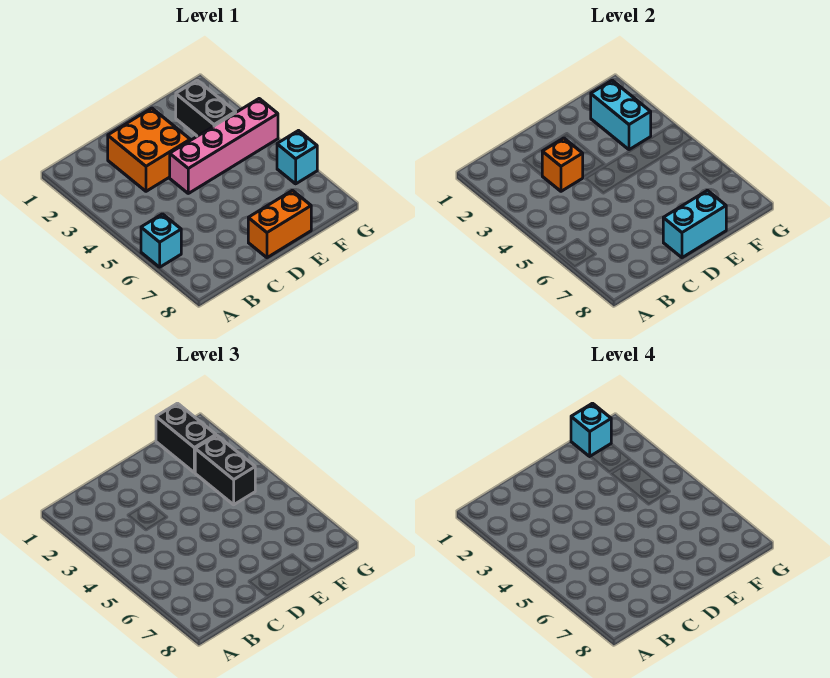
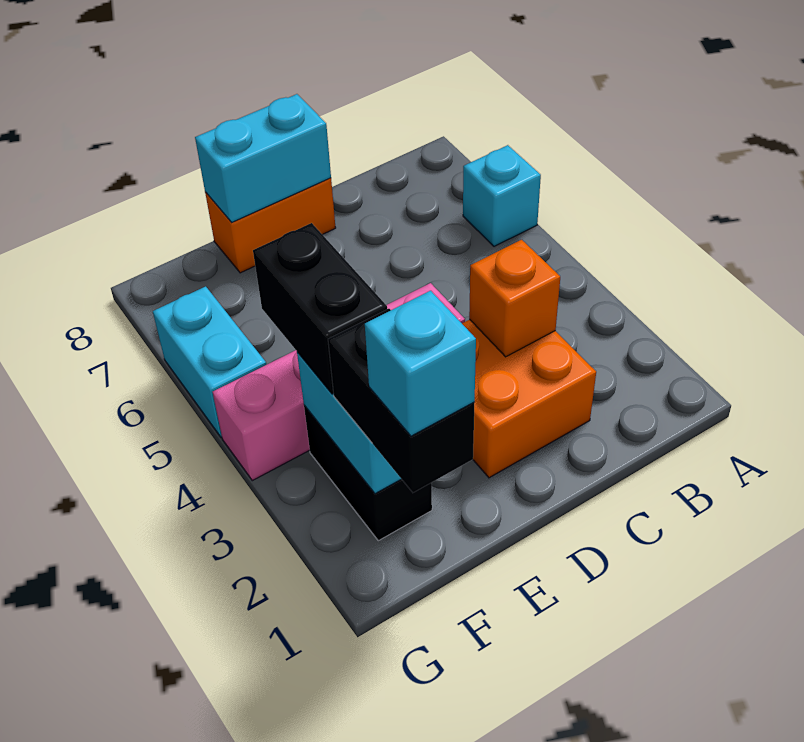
cyan brick G6 level 1 -> cyan brick G5:G6 level 1

